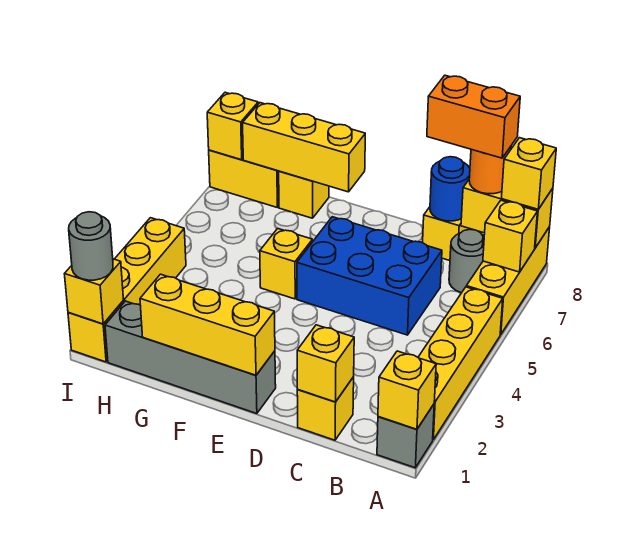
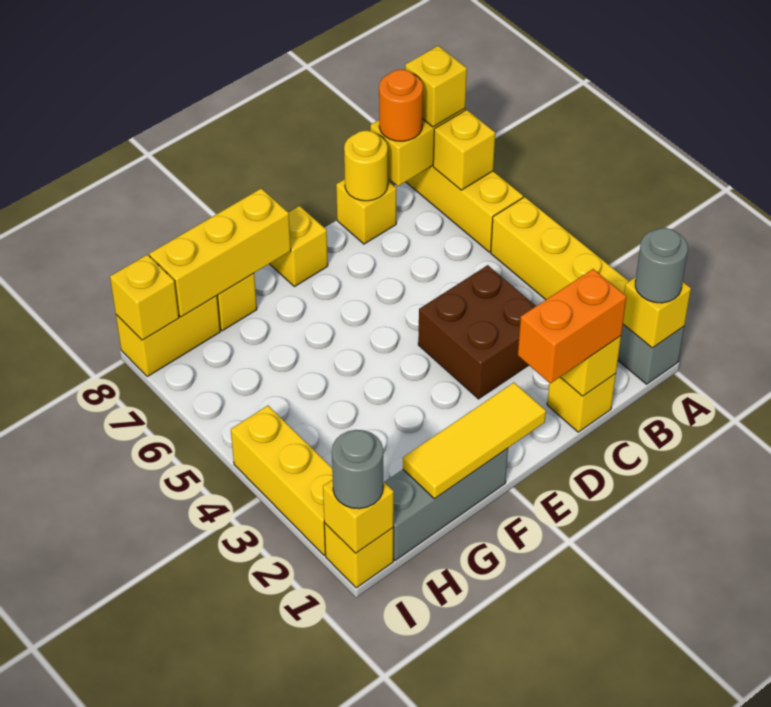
grey round brick B7 level 1 -> grey round brick A1 level 3
orange brick B8:C8 level 4 -> orange brick C1:D1 level 3
none -> brown brick C3:D4 level 1
blue brick C5:E6 level 1 -> none
blue round brick C8 level 2 -> yellow round brick C8 level 2
grey brick E1:H1 level 1 -> grey brick F1:H1 level 1
yellow brick E1:G1 level 2 -> yellow tile E1:G1 level 2
yellow brick F5 level 1 -> yellow brick E8 level 1

